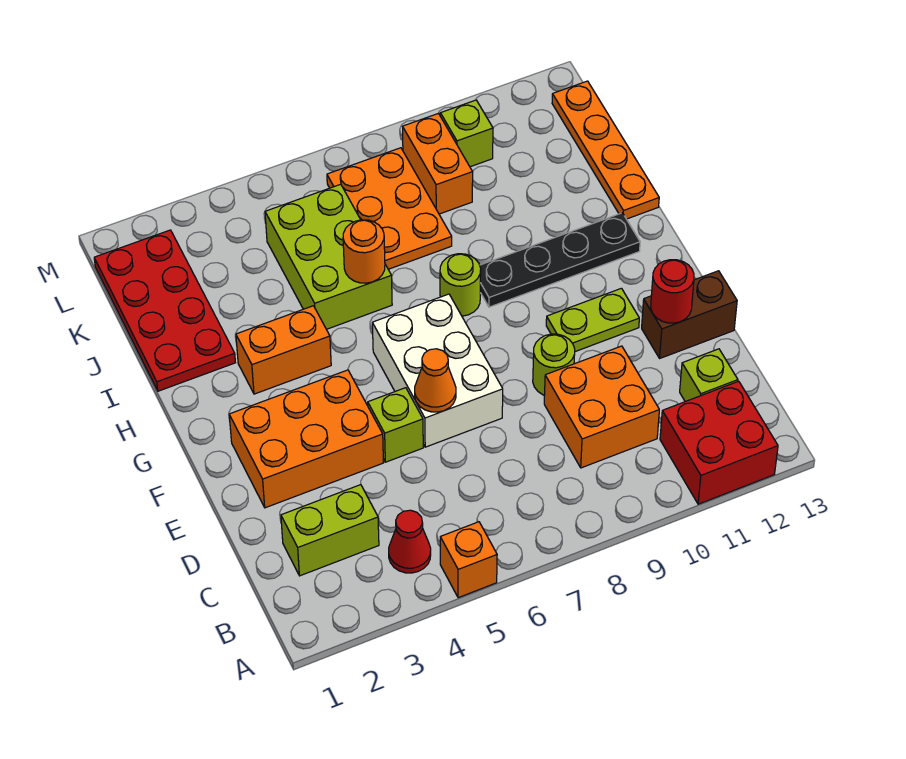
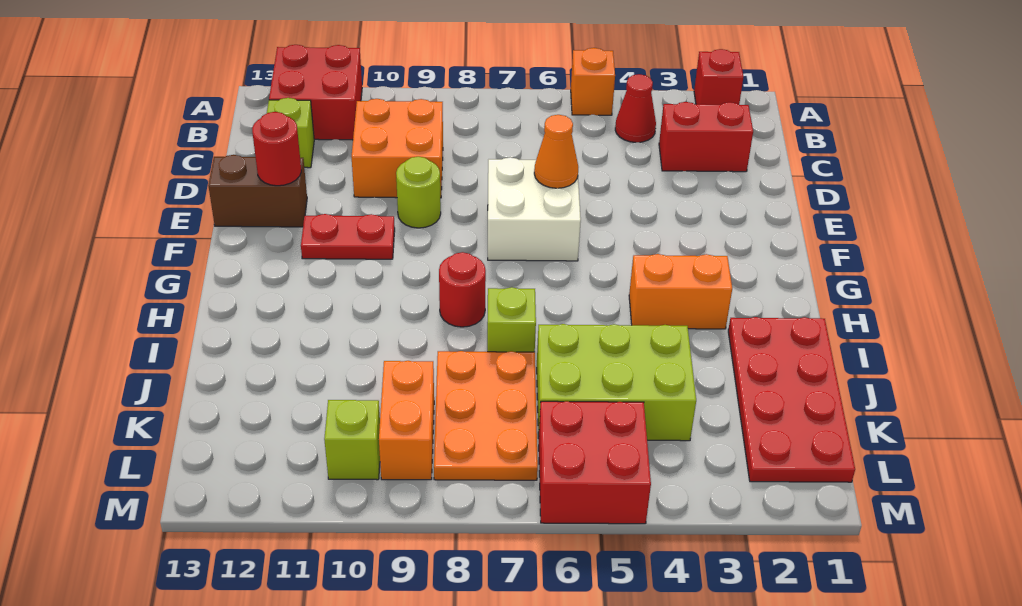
none -> red brick A2 level 1
lime brick C2:C3 level 1 -> red brick C2:C3 level 1
orange brick E2:F4 level 1 -> none
lime brick E5 level 1 -> lime brick I7 level 1
white brick E6:G7 level 1 -> white brick E6:F7 level 1
lime plate F10:F11 level 1 -> red plate F10:F11 level 1
lime round brick H8 level 1 -> red round brick H8 level 1
black plate H9:H12 level 1 -> none
lime brick I5:K6 level 1 -> lime brick J4:K6 level 1
orange round brick I6 level 2 -> none
orange plate I13:L13 level 1 -> none
none -> red brick L5:M6 level 1

